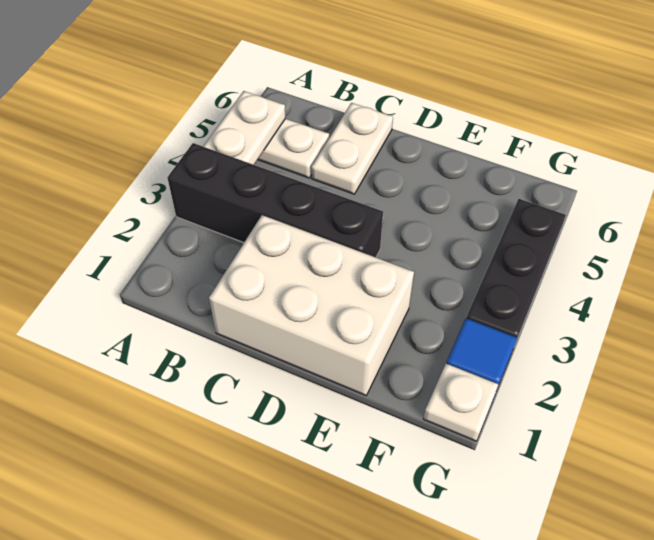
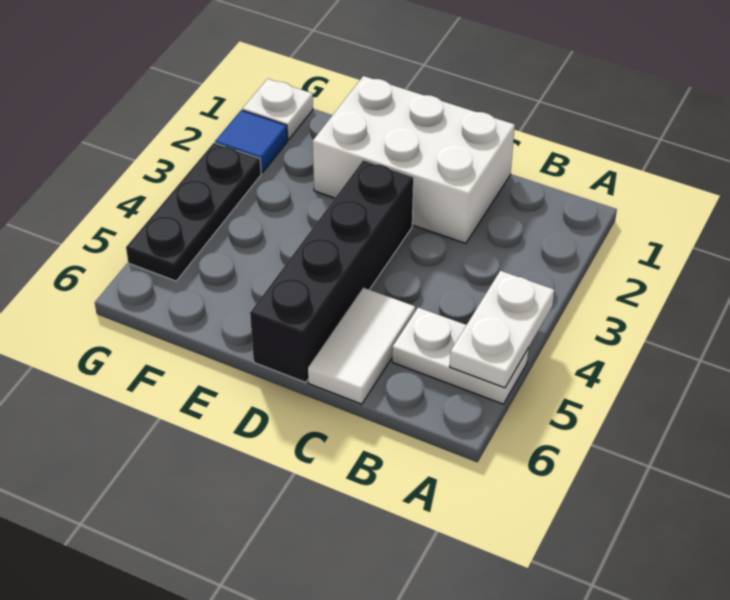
black brick A3:D3 level 1 -> black brick D3:D6 level 1
white plate C5:C6 level 1 -> white tile C5:C6 level 1

